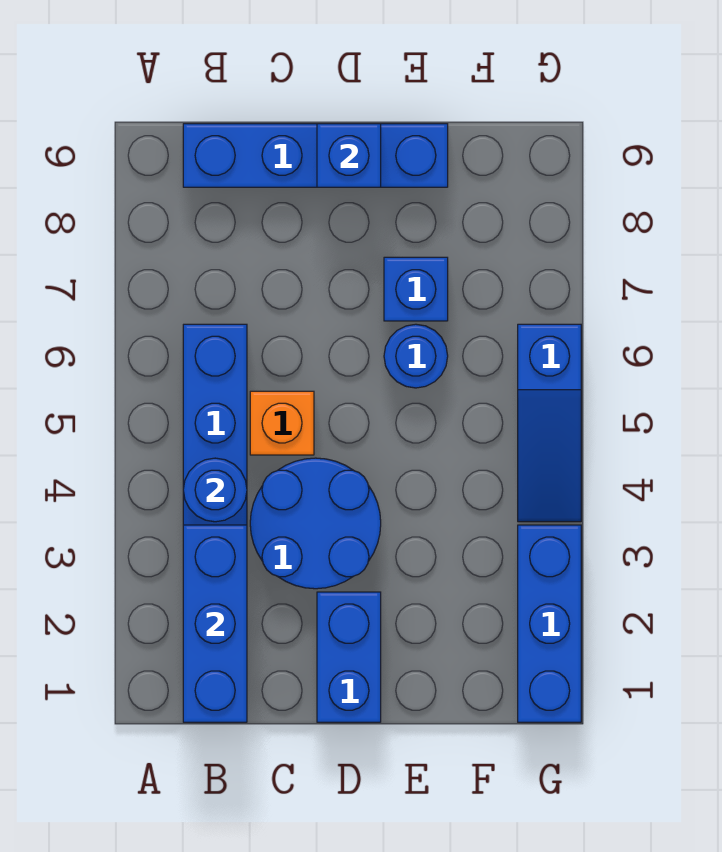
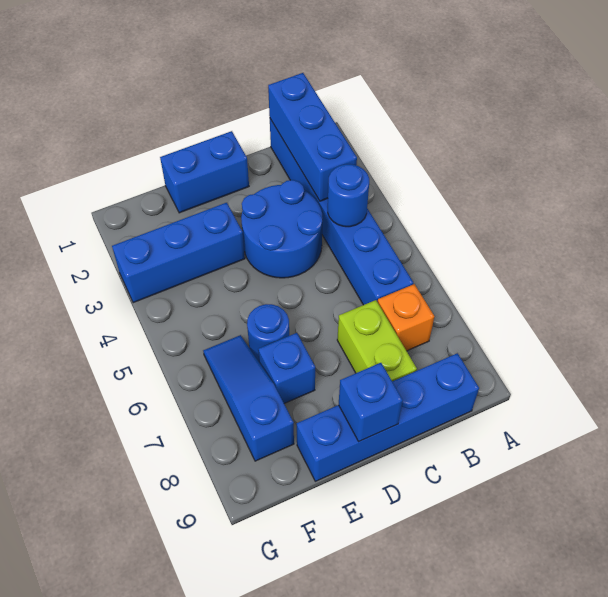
orange brick C5 level 1 -> orange brick B7 level 1
none -> lime brick C7:C8 level 1
blue brick D1:D2 level 1 -> blue brick D1:E1 level 1
blue brick G1:G3 level 1 -> blue brick E3:G3 level 1
blue slope G4:G6 level 1 top 6 -> blue slope F6:F8 level 1 top 8

